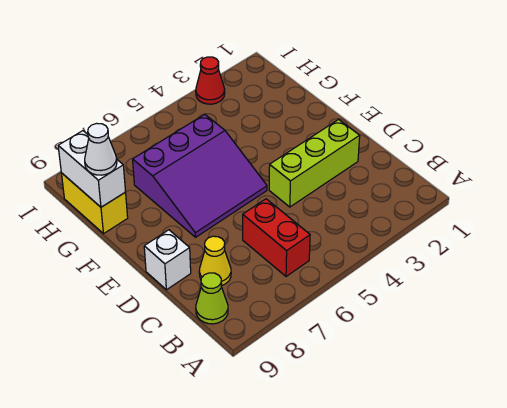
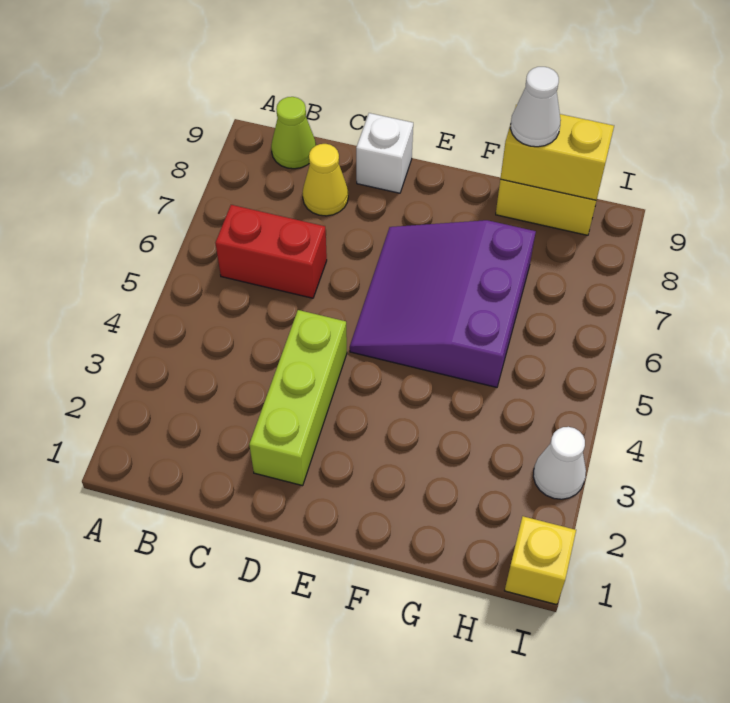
white brick G9:H9 level 2 -> yellow brick G9:H9 level 2
none -> yellow brick I1 level 1
red cone I3 level 1 -> white cone I3 level 1

